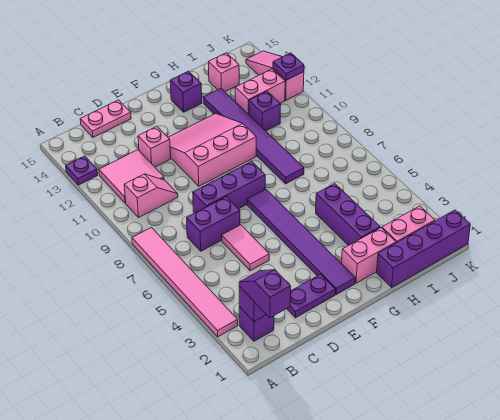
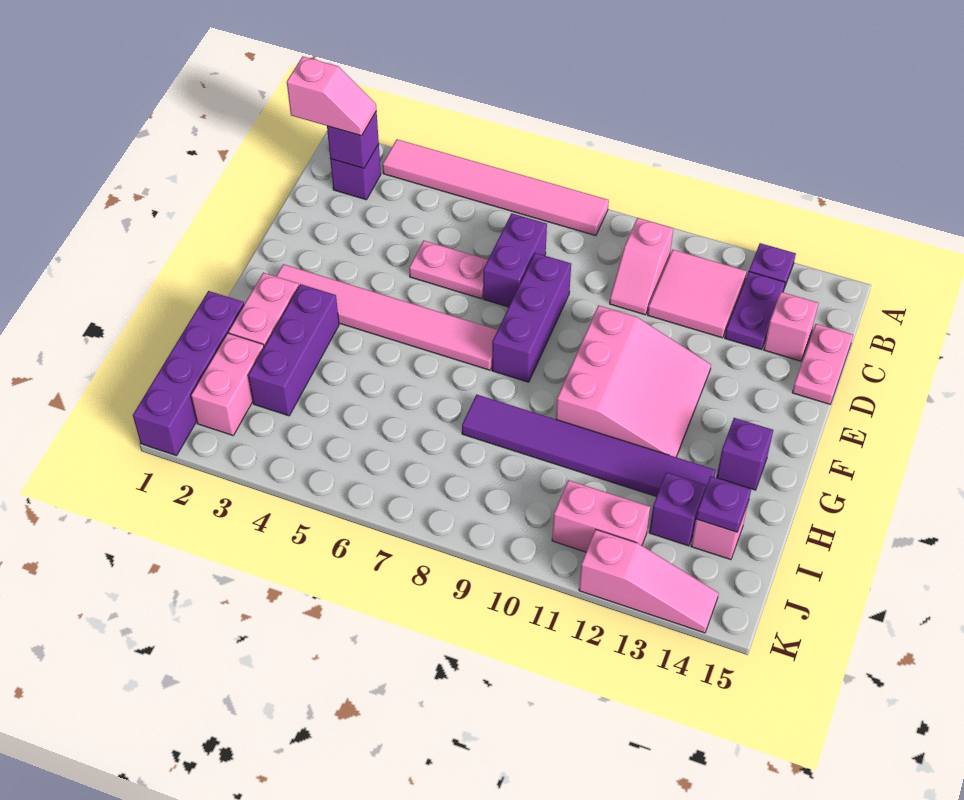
purple slope B1:B2 level 3 top 1 -> pink slope B1:B2 level 3 top 1
purple plate D2:E2 level 1 -> purple plate B13:C13 level 1
pink tile D5:D6 level 1 -> pink plate D5:D6 level 1
pink brick D12 level 1 -> pink brick C14 level 1
purple tile F2:F7 level 1 -> pink tile F2:F7 level 1
purple brick H3:H5 level 1 -> purple brick G3:I3 level 1
purple brick I11 level 1 -> purple brick I13 level 1
pink brick I12:J12 level 1 -> pink brick J11:J12 level 1
purple plate K12 level 2 -> purple plate I14 level 2

